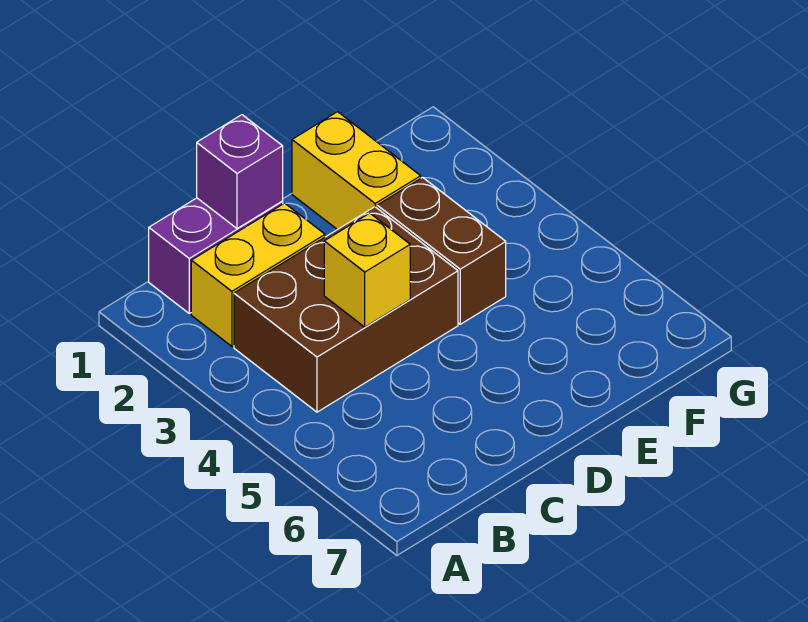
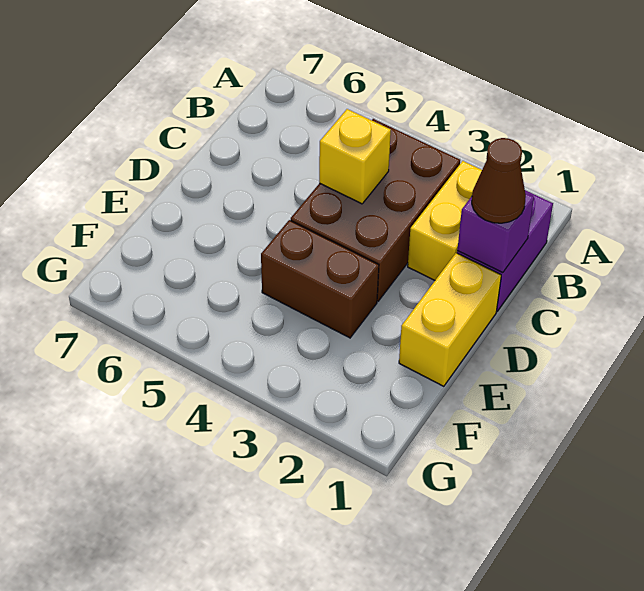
none -> brown cone C1 level 3
yellow brick E1:E2 level 1 -> yellow brick D1:E1 level 1

